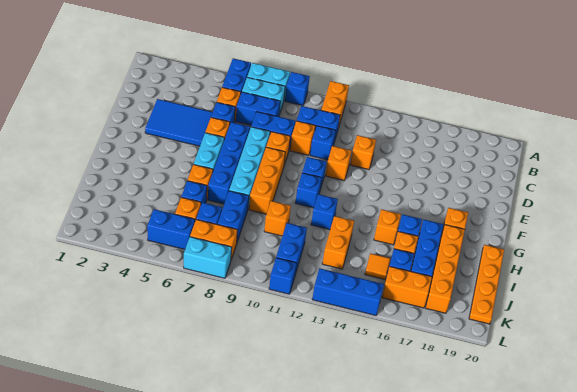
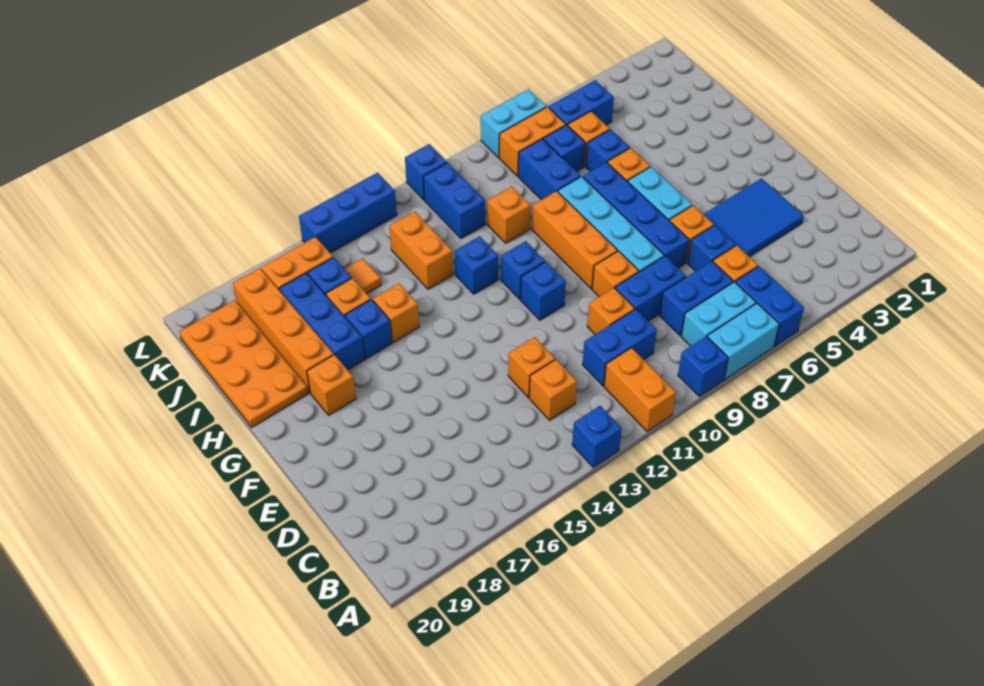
blue brick D11 level 1 -> blue brick A13 level 1
orange brick E12 level 1 -> orange brick C13 level 1
orange plate H20:K20 level 1 -> orange plate H19:K20 level 1

